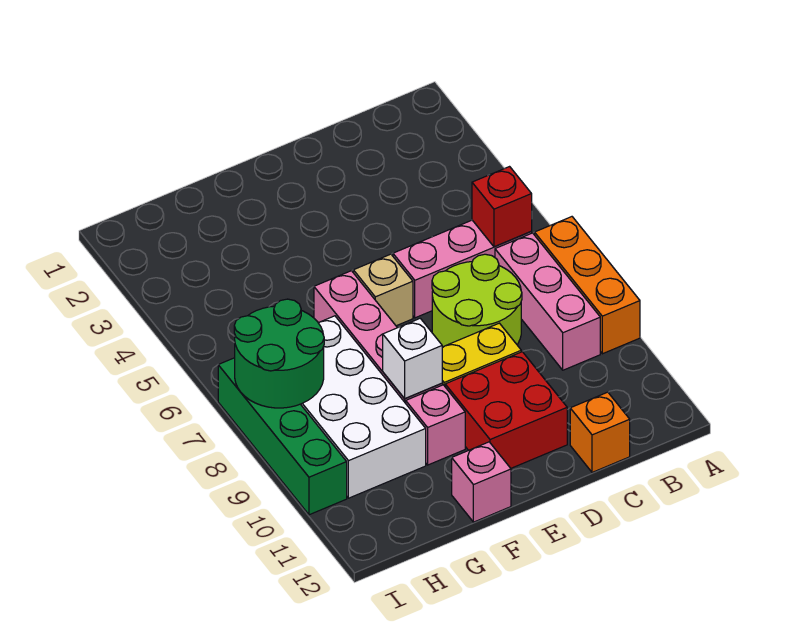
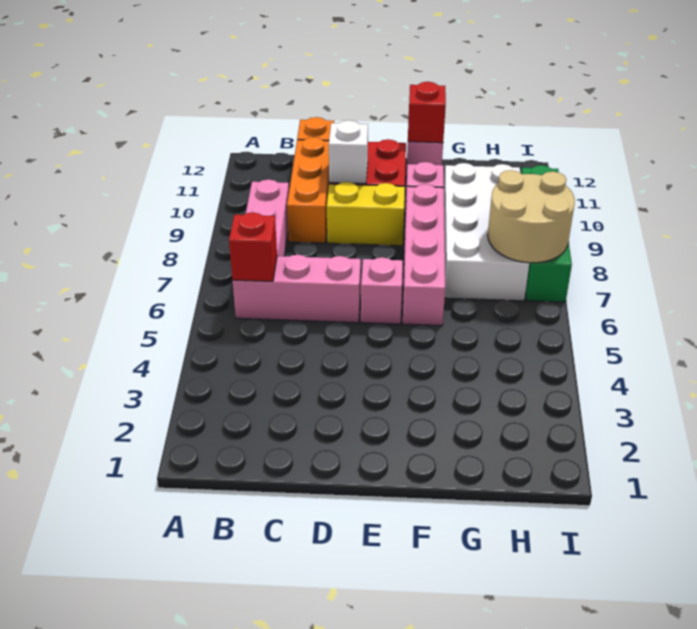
orange brick A7:A9 level 1 -> orange brick C9:C11 level 1
lime round brick C7:D8 level 1 -> none
tan brick E6 level 1 -> pink brick E6 level 1
white brick F9 level 2 -> white brick D10 level 2
none -> red brick F12 level 2
green round brick H7:I8 level 2 -> tan round brick H7:I8 level 2

